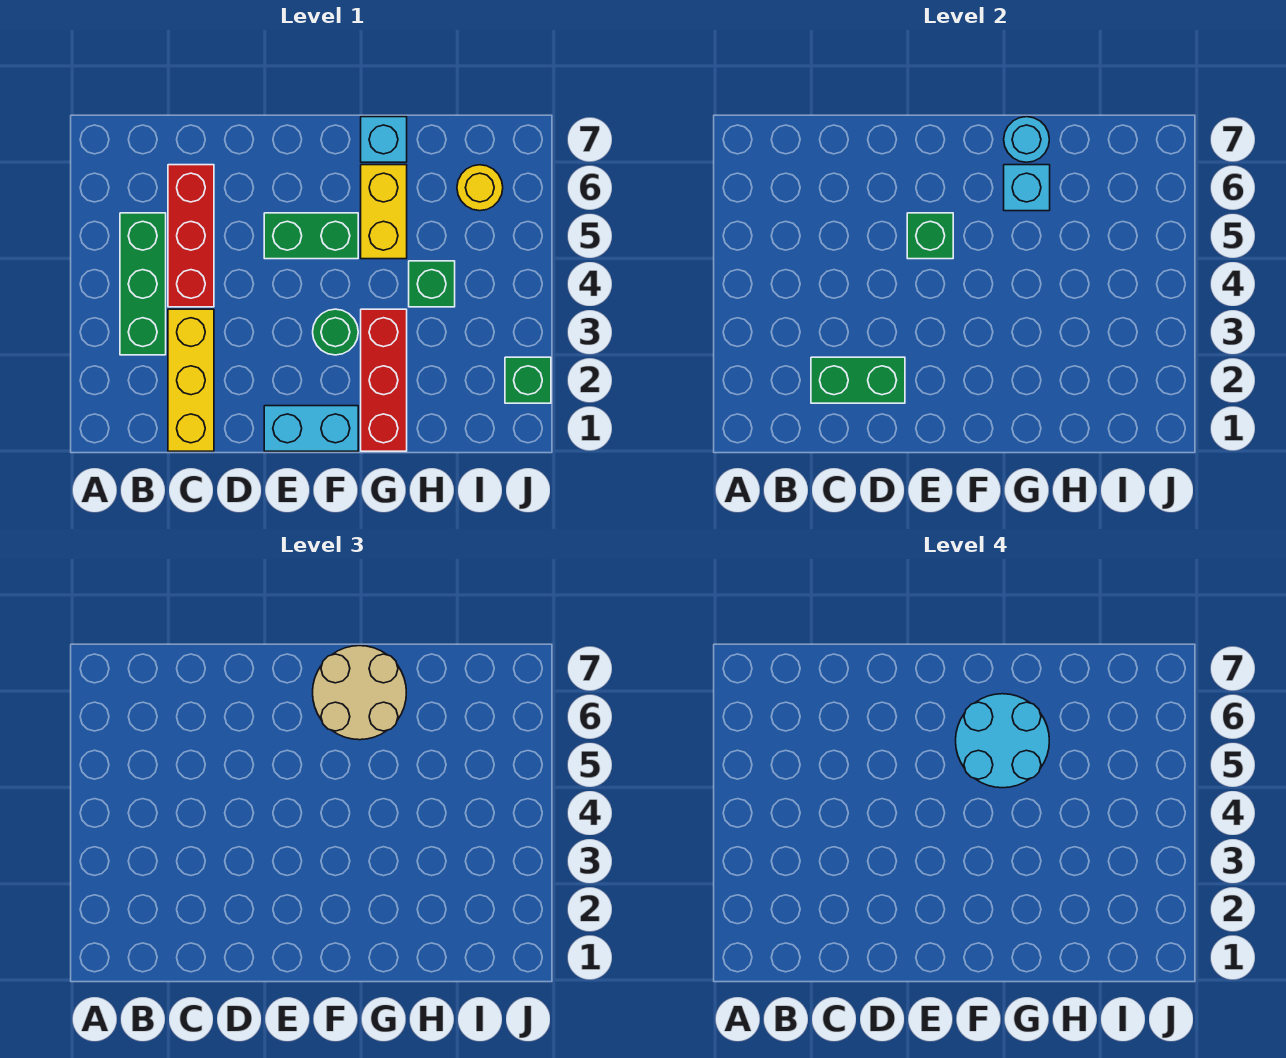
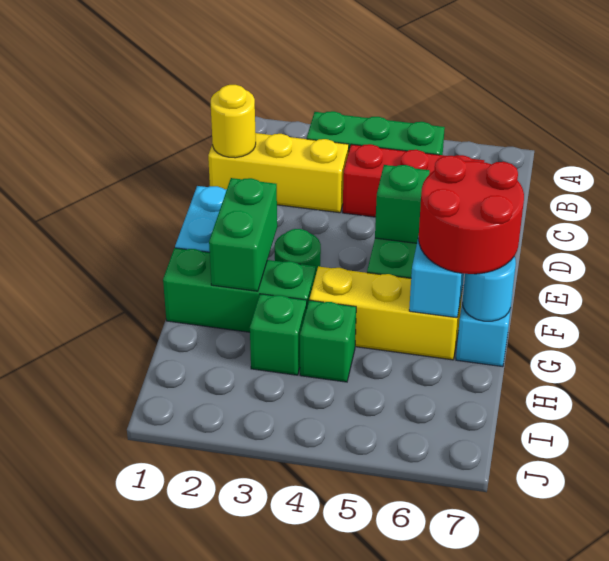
green brick C2:D2 level 2 -> green brick F2:G2 level 2
cyan round brick F5:G6 level 4 -> none
tan round brick F6:G7 level 3 -> red round brick F6:G7 level 3
red brick G1:G3 level 1 -> green brick G1:G3 level 1
yellow brick G5:G6 level 1 -> yellow brick G4:G6 level 1
yellow round brick I6 level 1 -> yellow round brick C1 level 2
green brick J2 level 1 -> green brick H3 level 1

